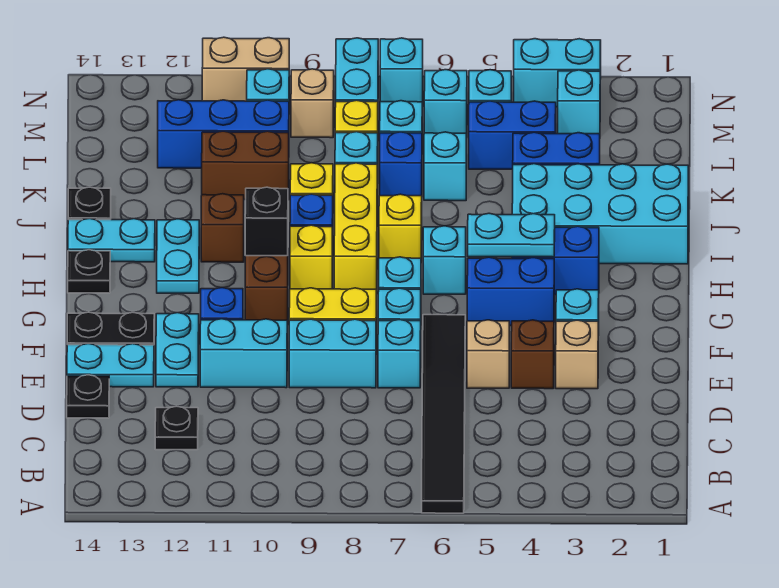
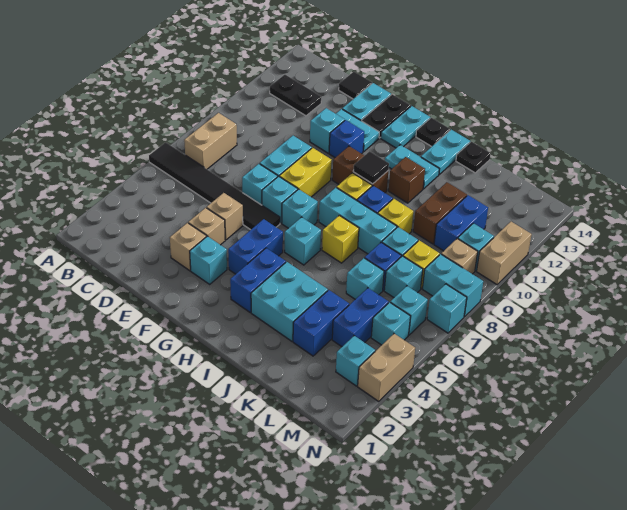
none -> tan brick B7:B8 level 1
black plate C12 level 1 -> black plate B12:C12 level 1
black plate D14 level 1 -> black tile D14 level 1
brown brick E4 level 1 -> tan brick E4 level 1
cyan brick E10:E11 level 1 -> cyan brick E11 level 1
cyan plate H4:H5 level 2 -> cyan plate G13:G14 level 1
yellow brick H8:J8 level 1 -> cyan brick H8:J8 level 1
black brick H10 level 2 -> black tile H10 level 2
cyan brick I1:J4 level 1 -> cyan brick I3:J4 level 1
blue brick L10:L12 level 1 -> blue brick L10:L11 level 1
cyan brick N3:N4 level 1 -> tan brick N3:N4 level 1

